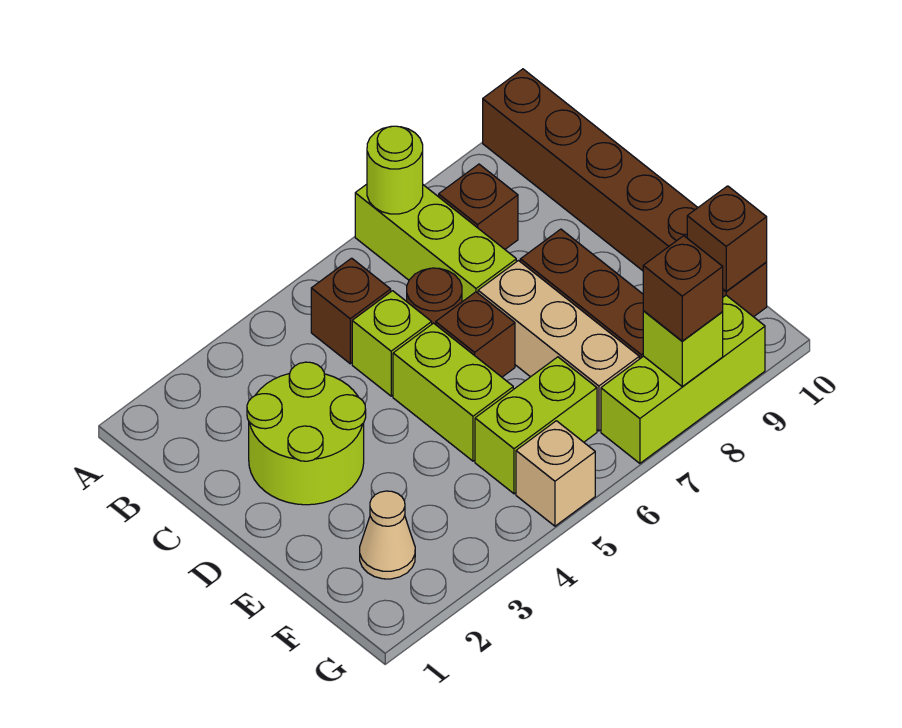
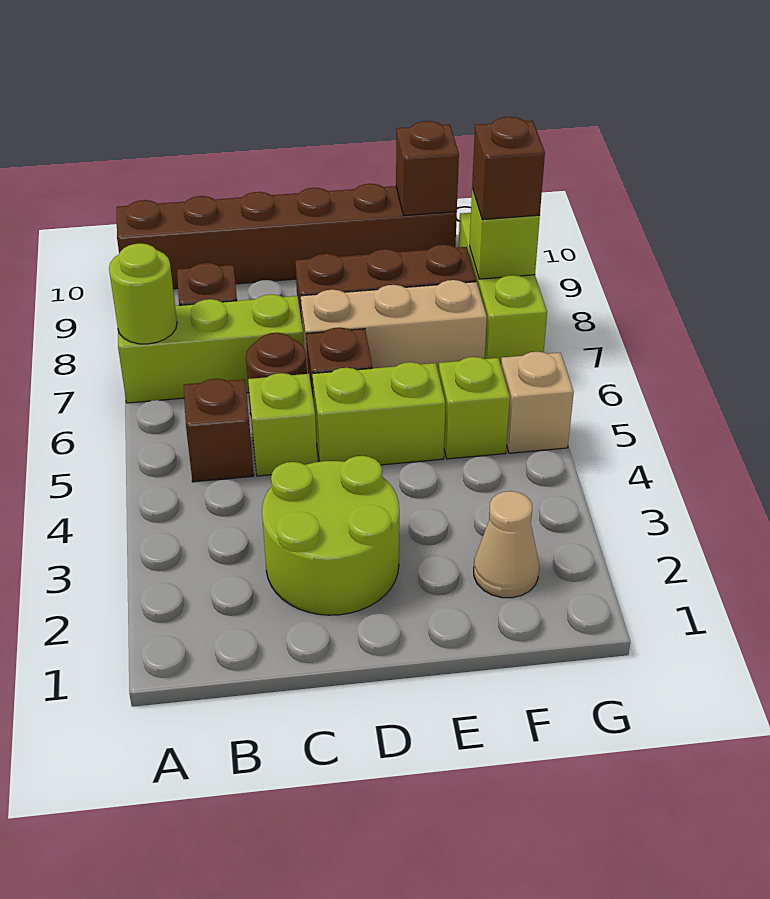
lime brick F5:F6 level 1 -> lime brick F5 level 1

